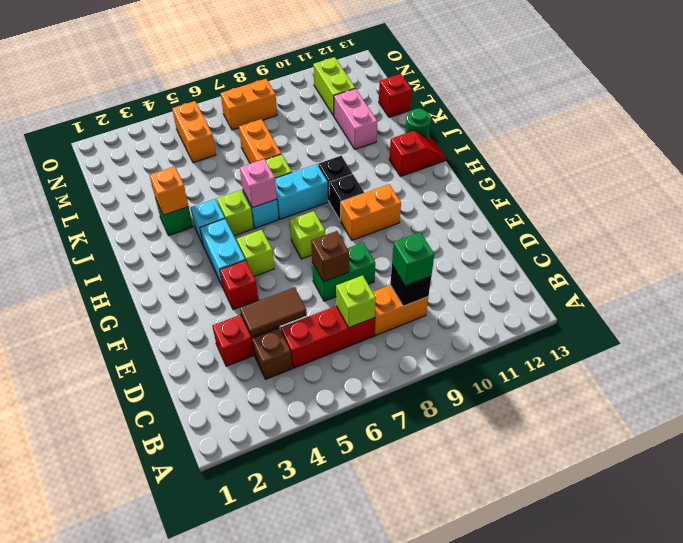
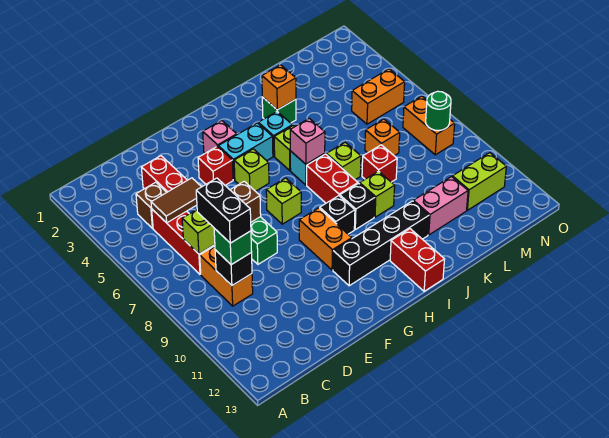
none -> black brick C8:C9 level 4
brown tile D4:D5 level 2 -> brown tile C5:D5 level 2
none -> pink brick G3 level 1
none -> black brick G11:J11 level 1
cyan brick I7:I8 level 1 -> red brick I7:I8 level 1
red slope I12:I13 level 1 top 12 -> red brick I12:I13 level 1
none -> lime brick J9 level 1
green round brick J13 level 1 -> green round brick N8 level 2
orange brick K7:L7 level 1 -> orange brick L7 level 1
red brick L13 level 1 -> red brick K8 level 1

